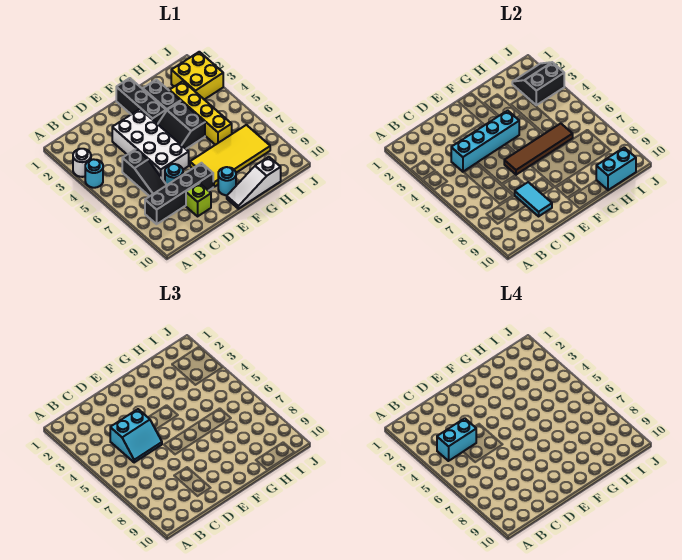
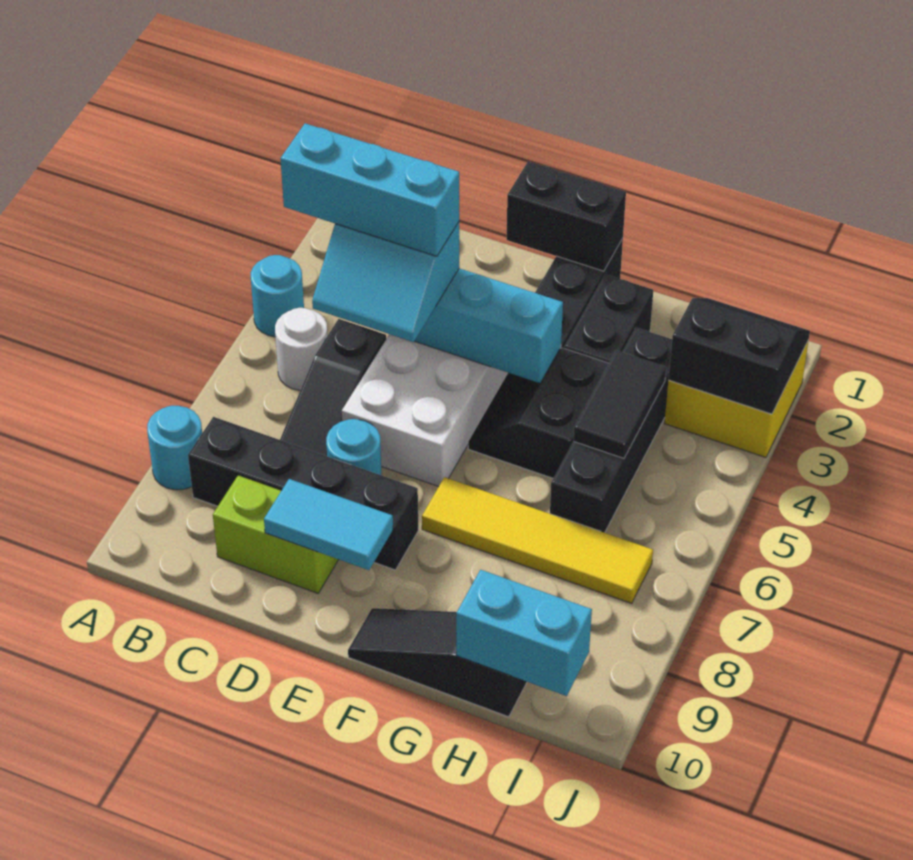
white round brick A3 level 1 -> white round brick B5 level 1
cyan brick B4:C4 level 4 -> cyan brick B4:D4 level 4
cyan tile D8:D9 level 2 -> cyan tile D9:E9 level 2
lime brick D9 level 1 -> lime brick C9:D9 level 1
none -> black brick E1:F1 level 2
brown tile E6:H6 level 2 -> none
yellow tile F7:I8 level 1 -> yellow tile F7:I7 level 1
cyan round brick F9 level 1 -> cyan round brick A8 level 1
white slope F10:H10 level 1 top H -> black slope F10:H10 level 1 top H
yellow brick H3:H6 level 1 -> black brick H3:H6 level 1
none -> black tile H4:H5 level 2

